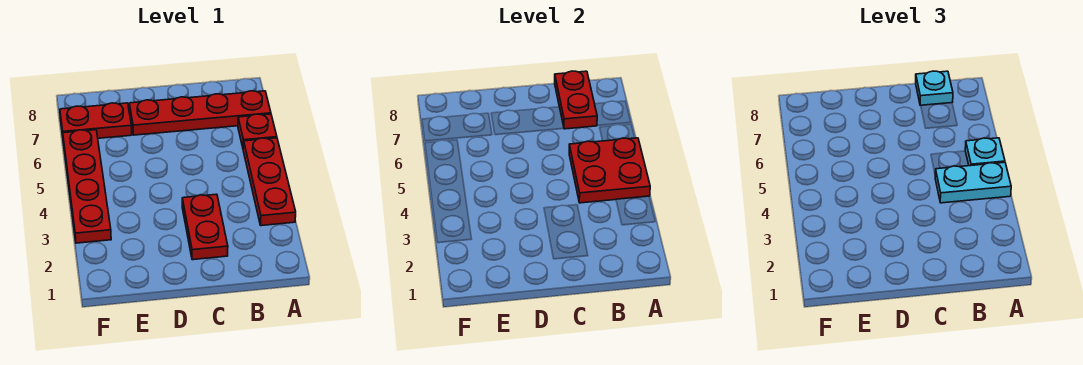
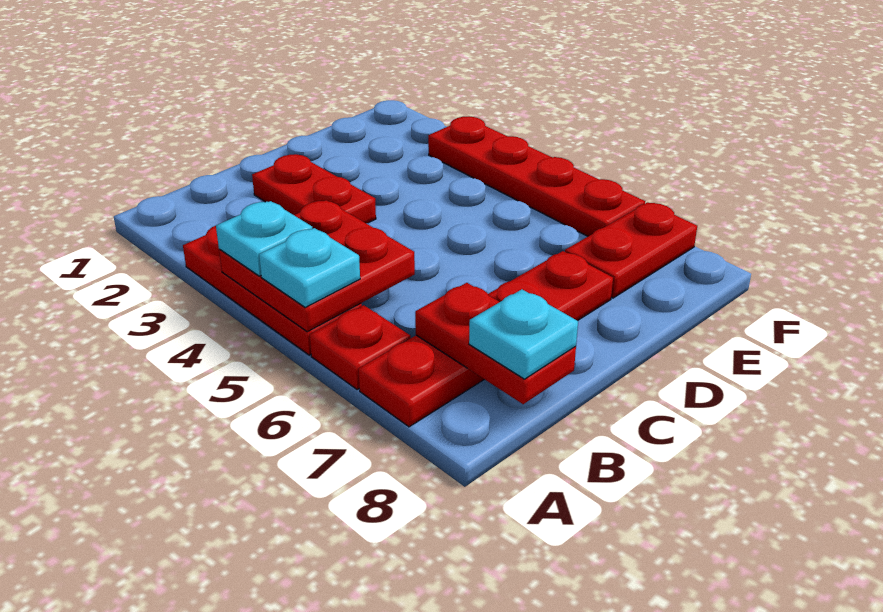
cyan plate A4:B4 level 3 -> cyan plate A4 level 3

